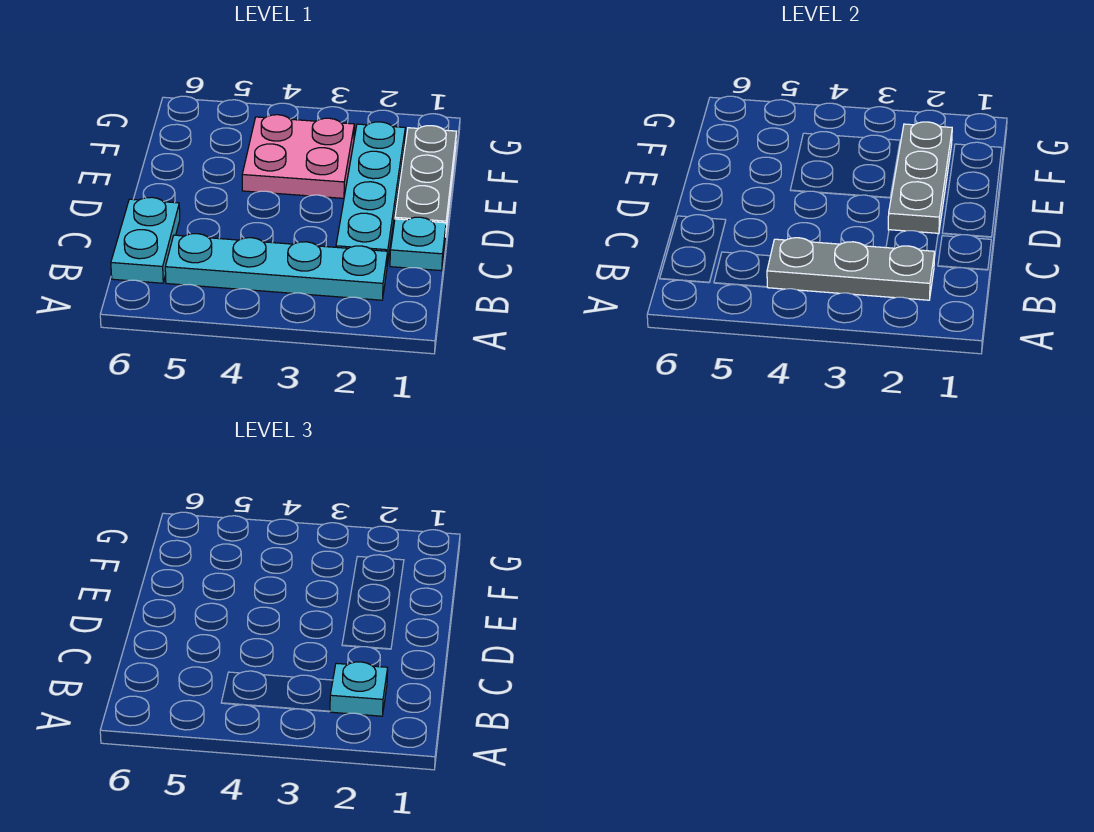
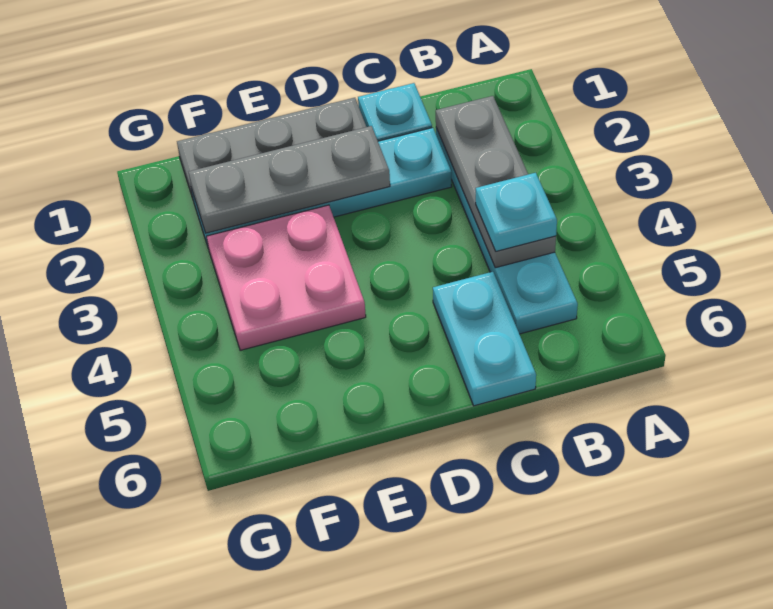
cyan plate B2 level 3 -> cyan plate B4 level 3
cyan plate B6:C6 level 1 -> cyan plate C5:C6 level 1

